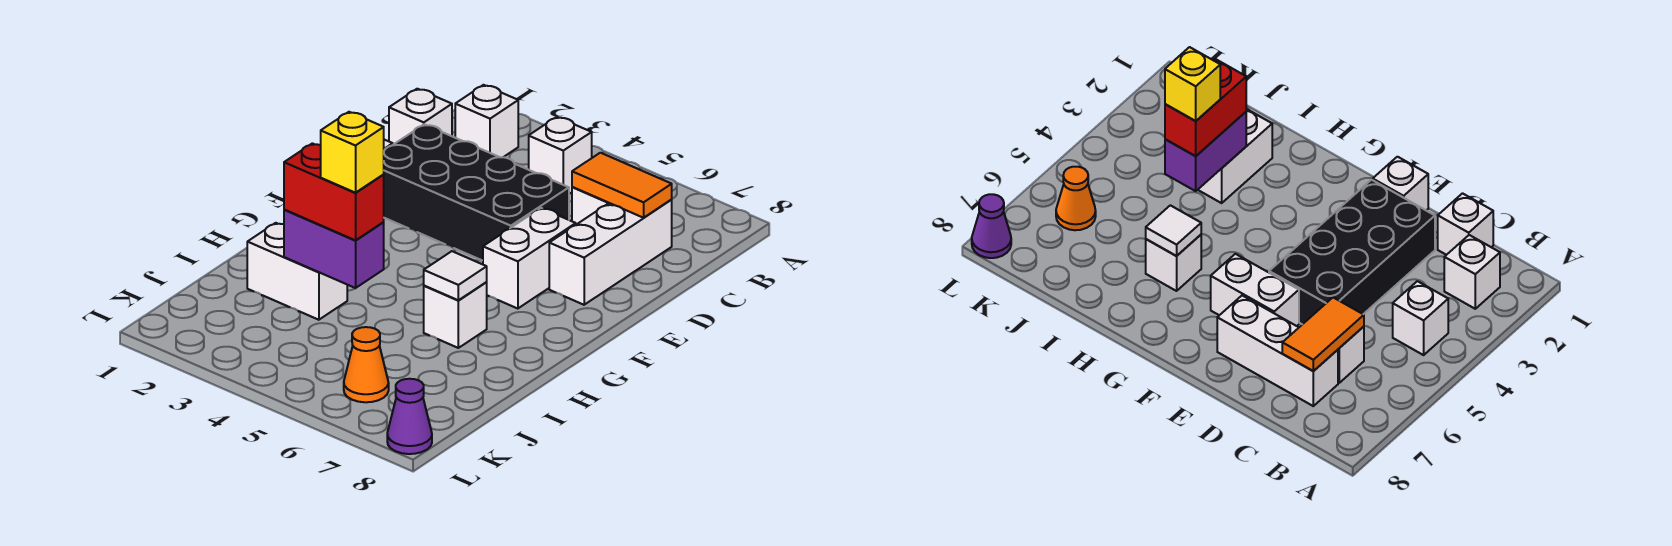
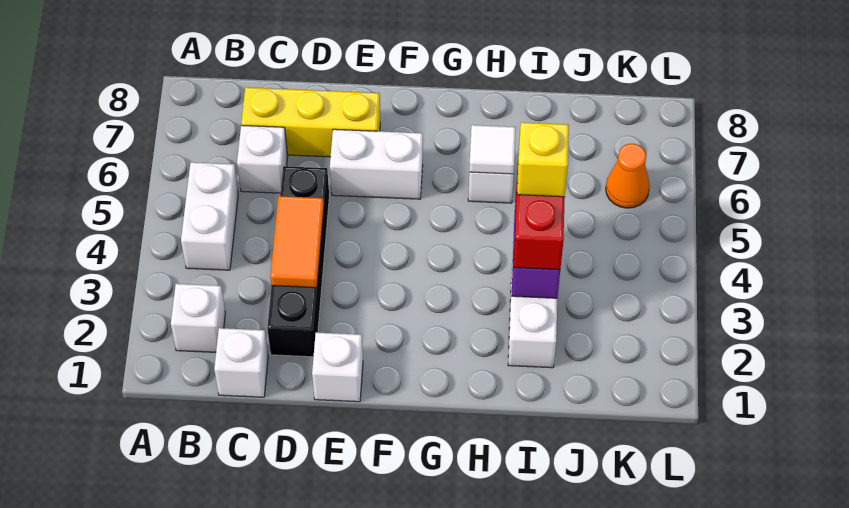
white brick B4 level 1 -> white brick B4:B5 level 1
orange tile C6:C7 level 2 -> orange tile D3:D4 level 2
white brick C7:E7 level 1 -> yellow brick C7:E7 level 1
black brick D2:E5 level 1 -> black brick D2:D5 level 1
purple cone L8 level 1 -> none

